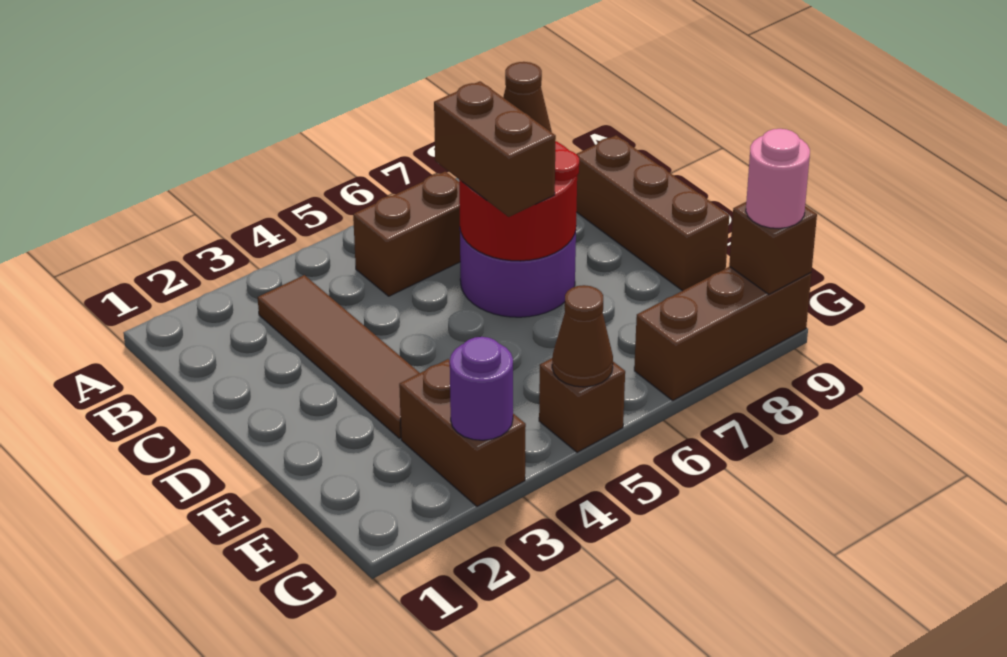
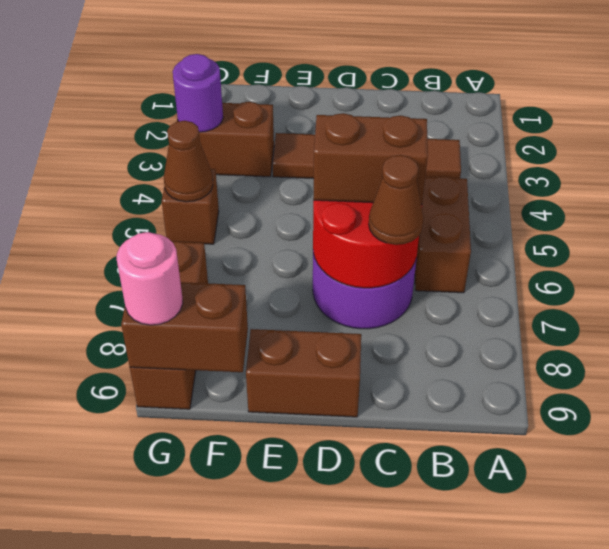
brown brick C9:E9 level 1 -> brown brick D9:E9 level 1
brown brick G9 level 2 -> brown brick F9:G9 level 2

